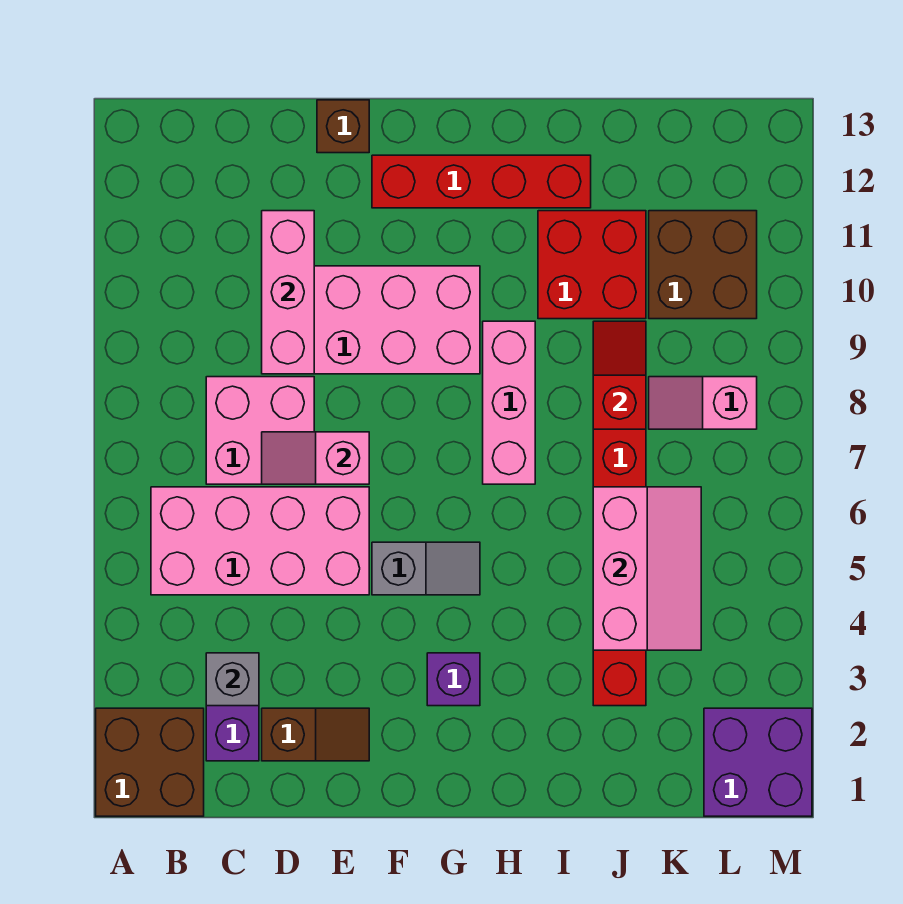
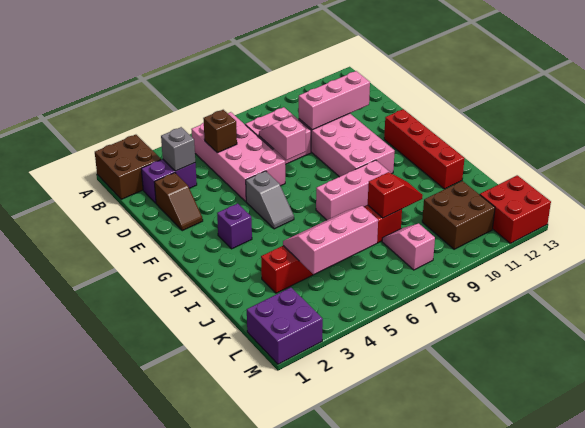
brown brick E13 level 1 -> brown brick C5 level 2
red brick I10:J11 level 1 -> red brick L12:M13 level 1
pink slope J4:K6 level 2 top J -> pink slope J4:K6 level 2 top K

